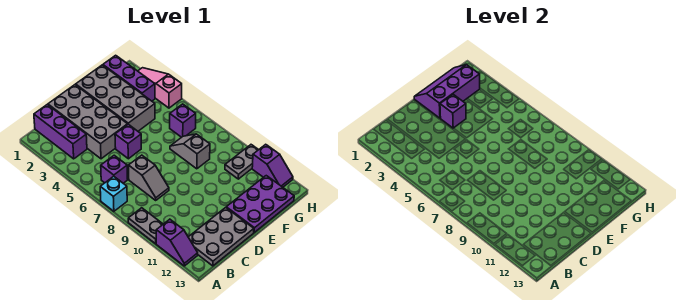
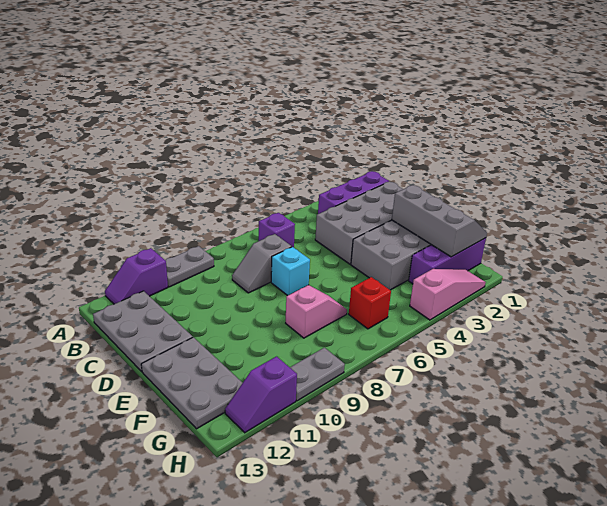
cyan brick A7 level 1 -> cyan brick D7 level 1
purple brick D5 level 1 -> none
purple slope E1:G2 level 2 top 2 -> grey slope E1:G2 level 2 top 2
purple brick E3 level 2 -> none
purple plate E12:G13 level 1 -> grey plate E12:G13 level 1
grey slope F7:F8 level 1 top 8 -> pink slope F7:F8 level 1 top 8
purple brick G6 level 1 -> red brick G6 level 1
grey plate G10:H10 level 1 -> grey plate H9:H10 level 1

